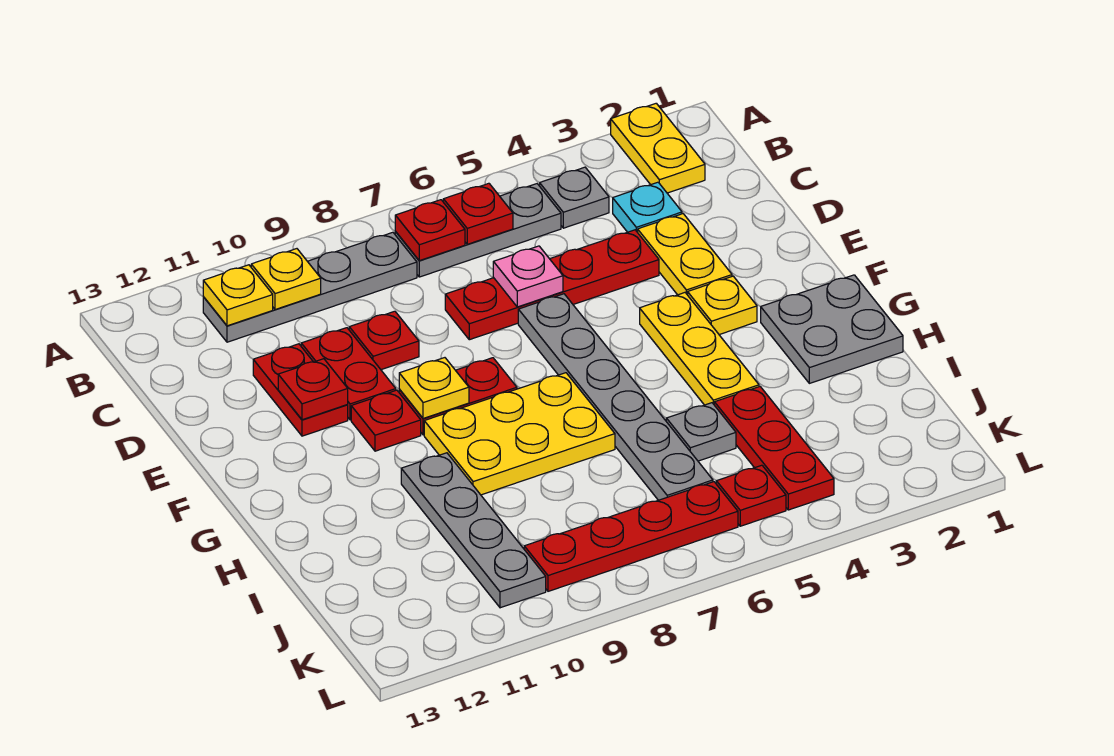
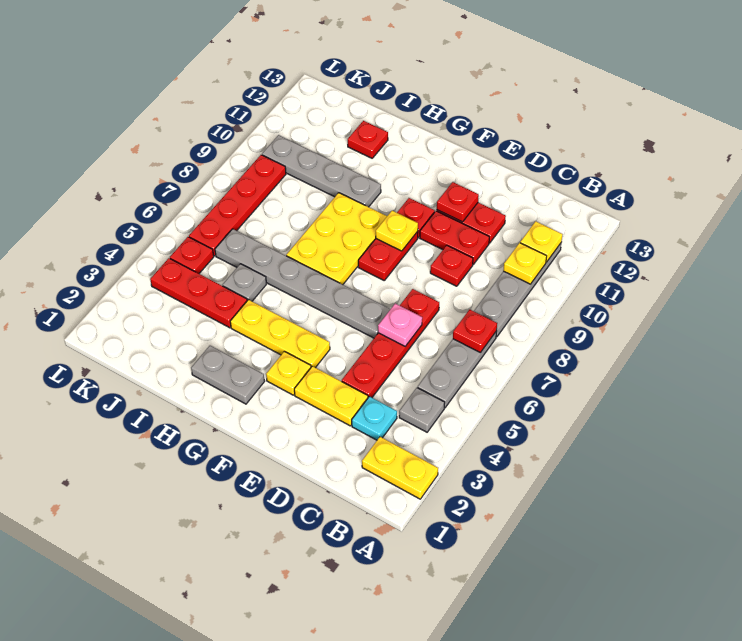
red plate B6 level 2 -> red plate I12 level 1
grey plate G1:H2 level 1 -> grey plate G2:H2 level 1

